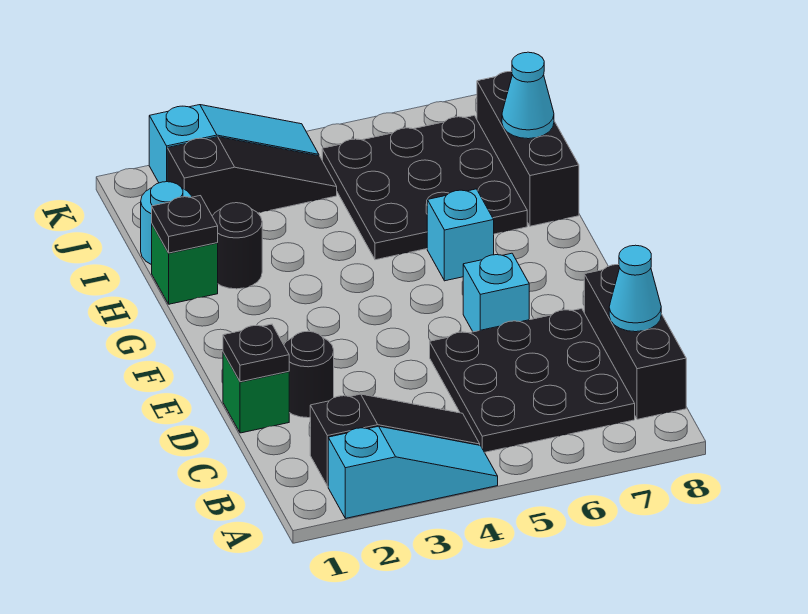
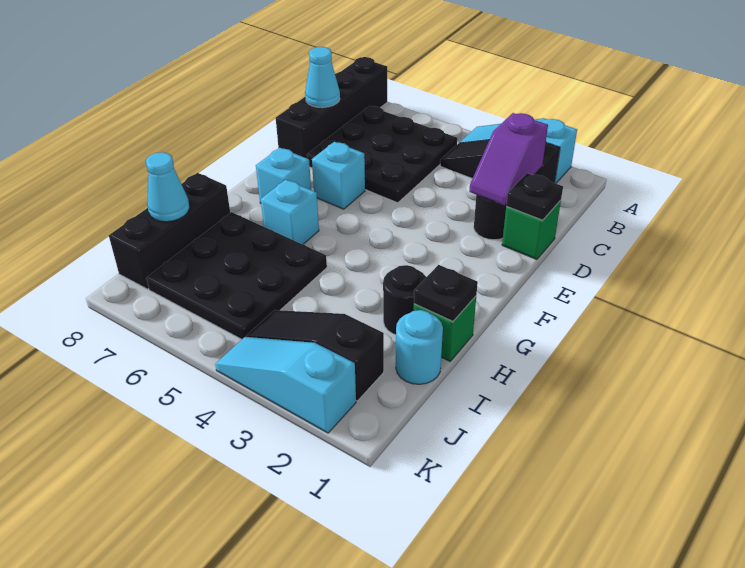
black brick B8:D8 level 1 -> black brick A8:D8 level 1
none -> purple slope C2:D2 level 2 top C
none -> cyan brick F7 level 1

